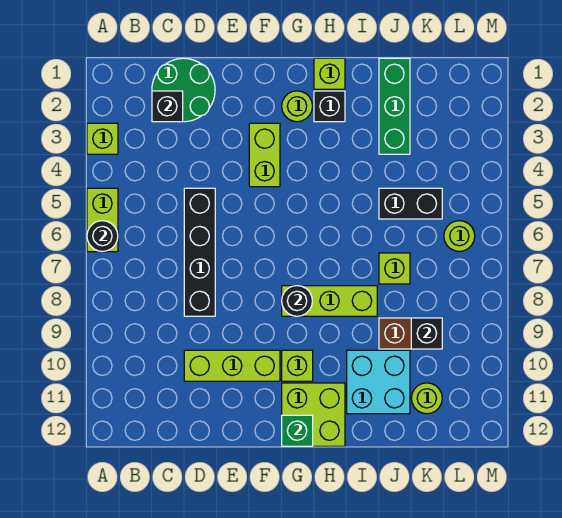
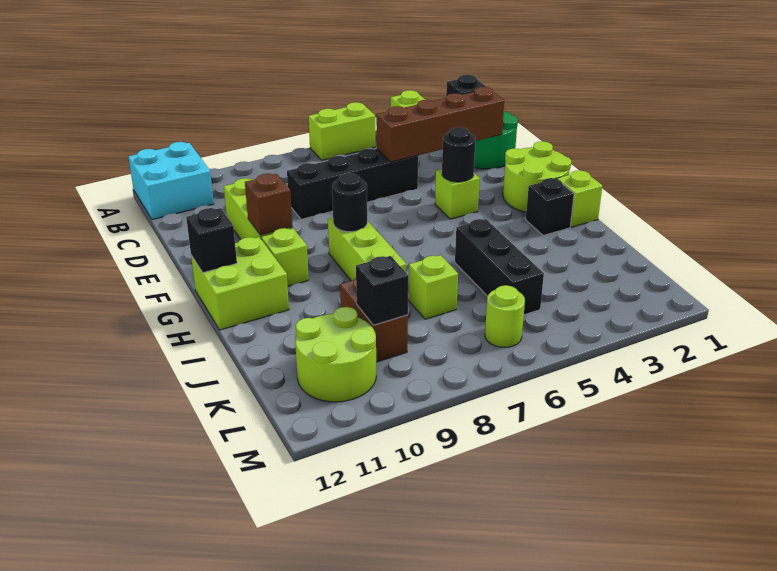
black round brick A6 level 2 -> black round brick F4 level 2
none -> brown brick D2:D5 level 2
lime brick F3:F4 level 1 -> lime brick F4 level 1
none -> brown brick F10 level 2
lime round brick G2 level 1 -> lime round brick F1:G2 level 1
green brick G12 level 2 -> black brick G12 level 2
cyan brick I10:J11 level 1 -> cyan brick A11:B12 level 1
green brick J1:J3 level 1 -> none
black brick J5:K5 level 1 -> black brick I5:K5 level 1
lime round brick K11 level 1 -> lime round brick K10:L11 level 1

